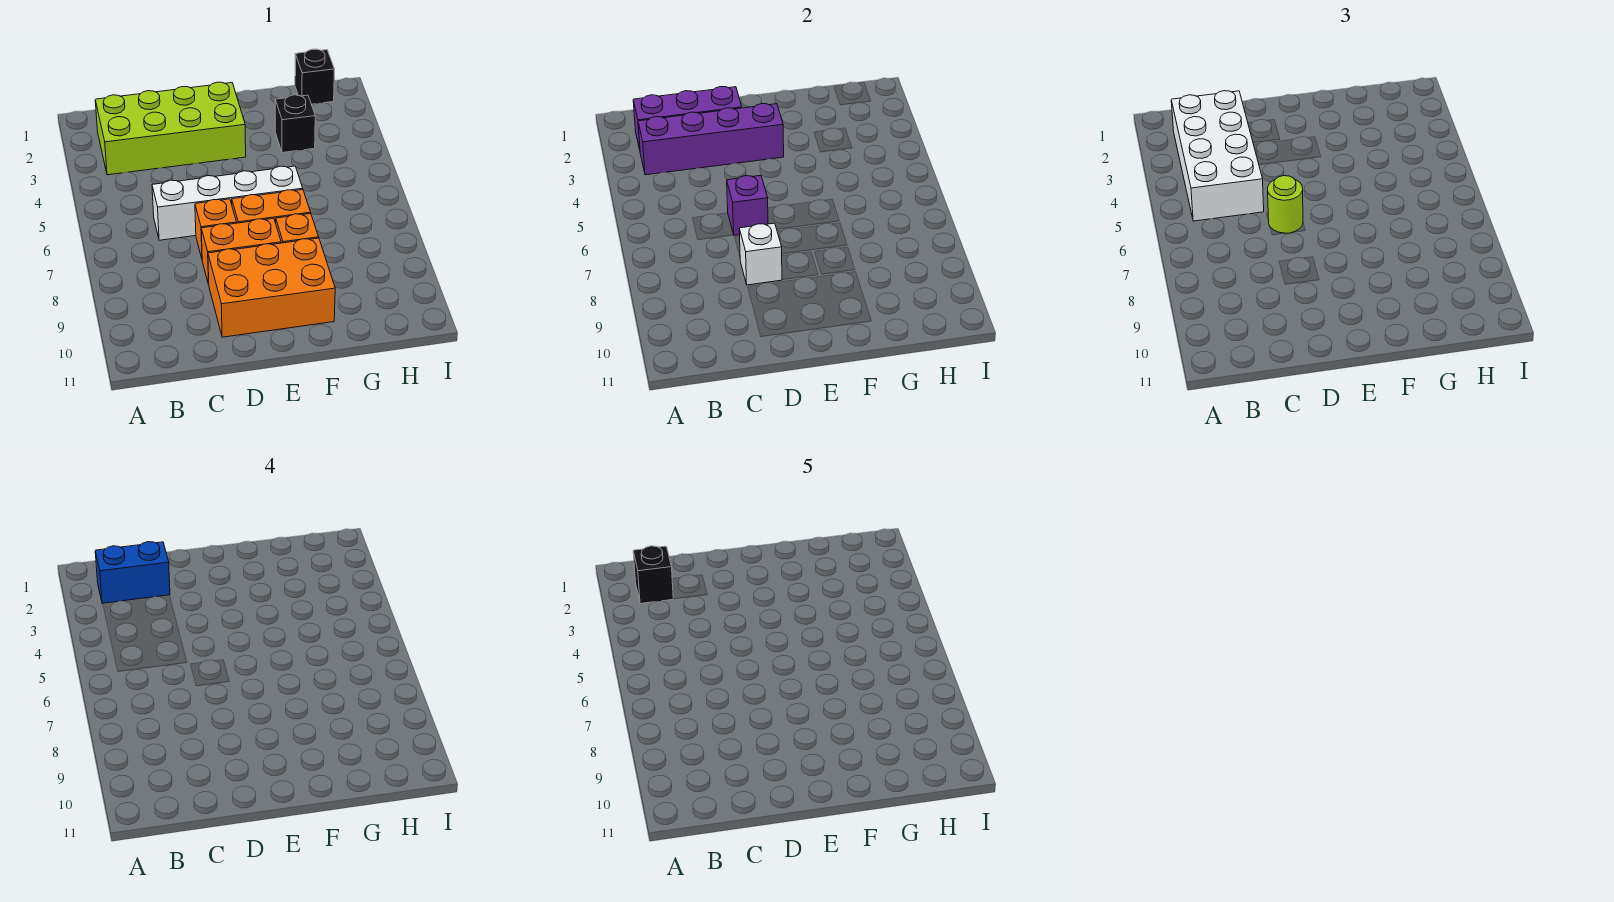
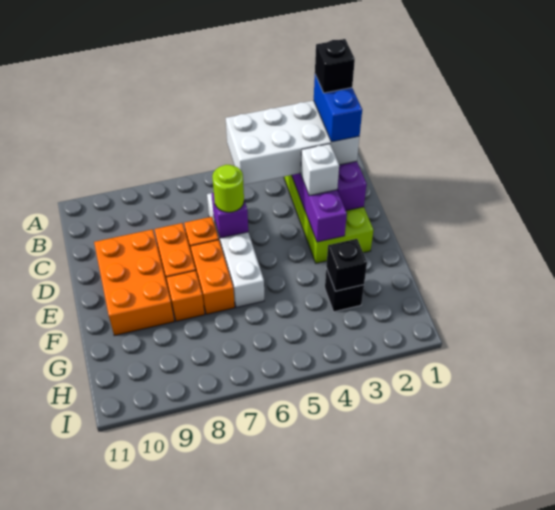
white brick D8 level 2 -> white brick D3 level 3
black brick H1 level 1 -> black brick G3 level 2

